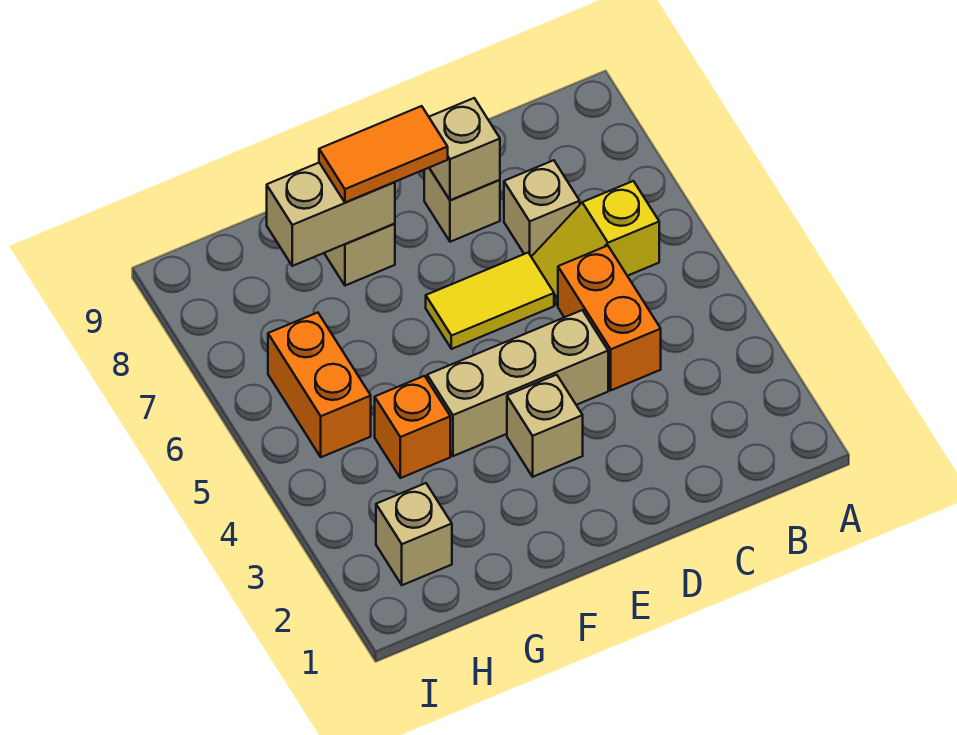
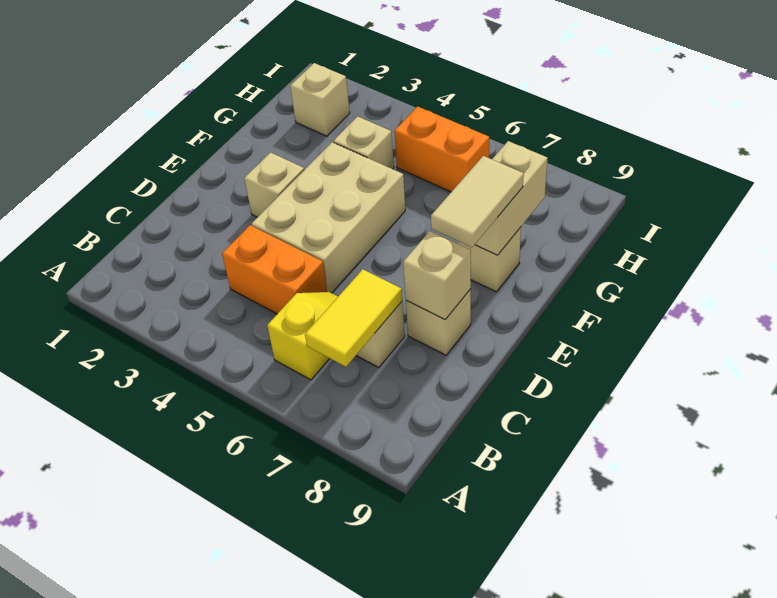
tan brick D4:F4 level 1 -> tan brick D4:F5 level 1
yellow tile D6:E6 level 1 -> yellow tile B7:C7 level 2
orange tile E8:F8 level 3 -> tan tile E8:F8 level 3
orange brick G4 level 1 -> tan brick G4 level 1

